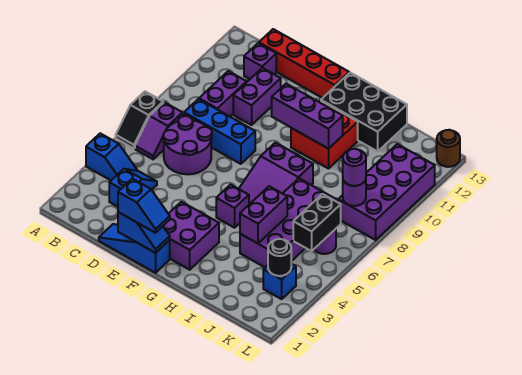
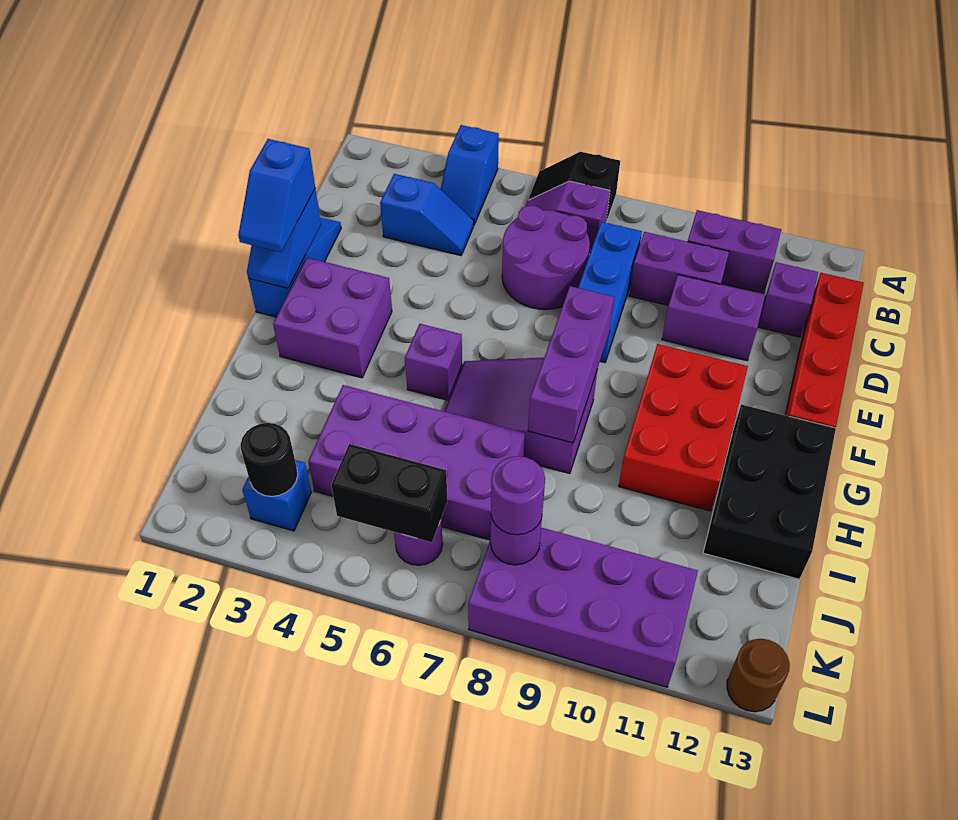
purple brick F10:H10 level 2 -> purple brick F8:H8 level 2
red brick G10:H11 level 1 -> red brick F10:H11 level 1
purple brick I4:I5 level 2 -> purple brick B10:B11 level 1

